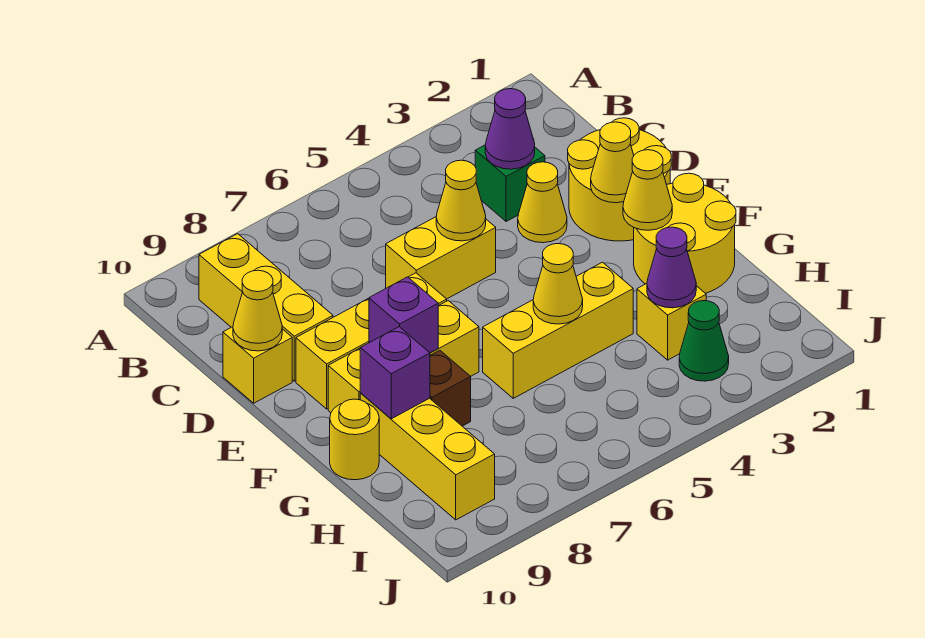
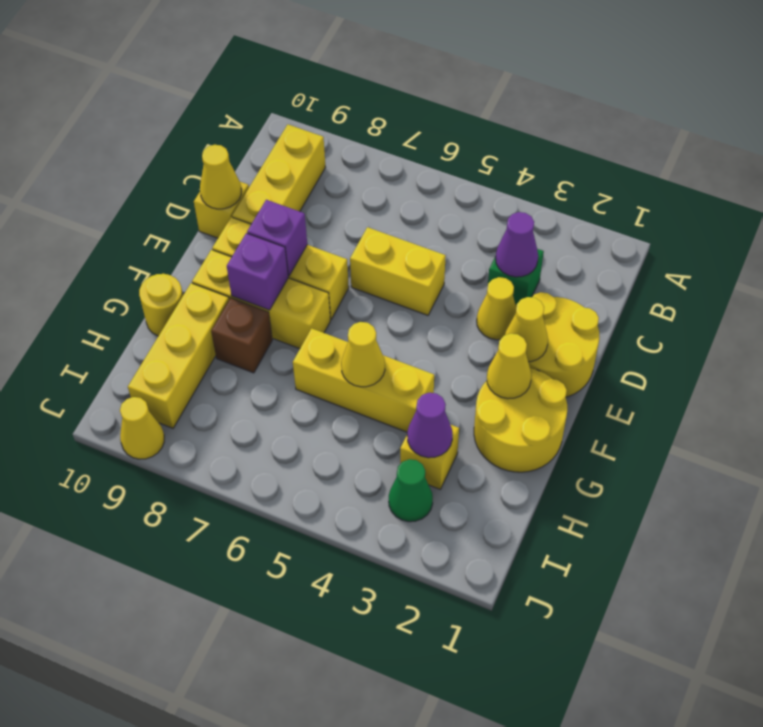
yellow cone D5 level 2 -> yellow cone J9 level 1
purple brick G9 level 2 -> purple brick E8 level 2

